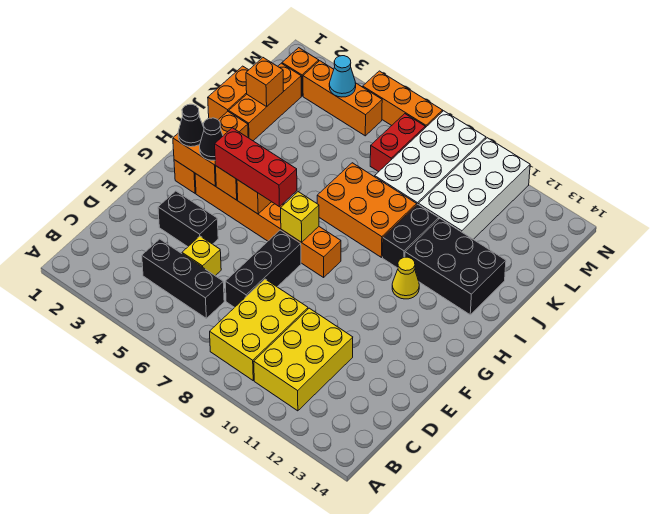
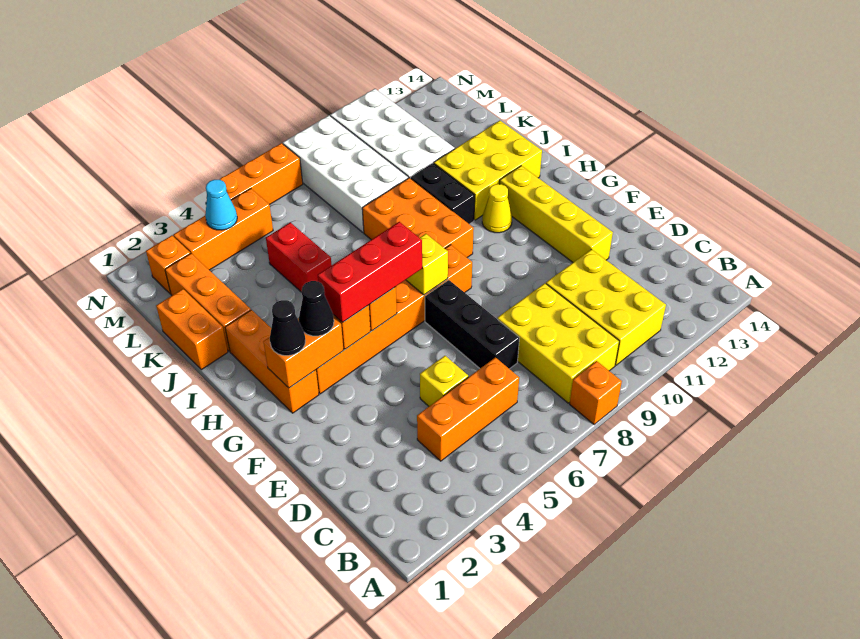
black brick C4:C6 level 1 -> orange brick C4:C6 level 1
black brick E3:E4 level 1 -> none
none -> yellow brick E12:H12 level 1
orange brick I7:J9 level 1 -> orange brick H8:J9 level 1
black brick I11:J13 level 1 -> yellow brick I11:J13 level 1
orange brick K2 level 2 -> orange brick A8 level 1
red brick L7:M7 level 1 -> red brick J5:K5 level 1

